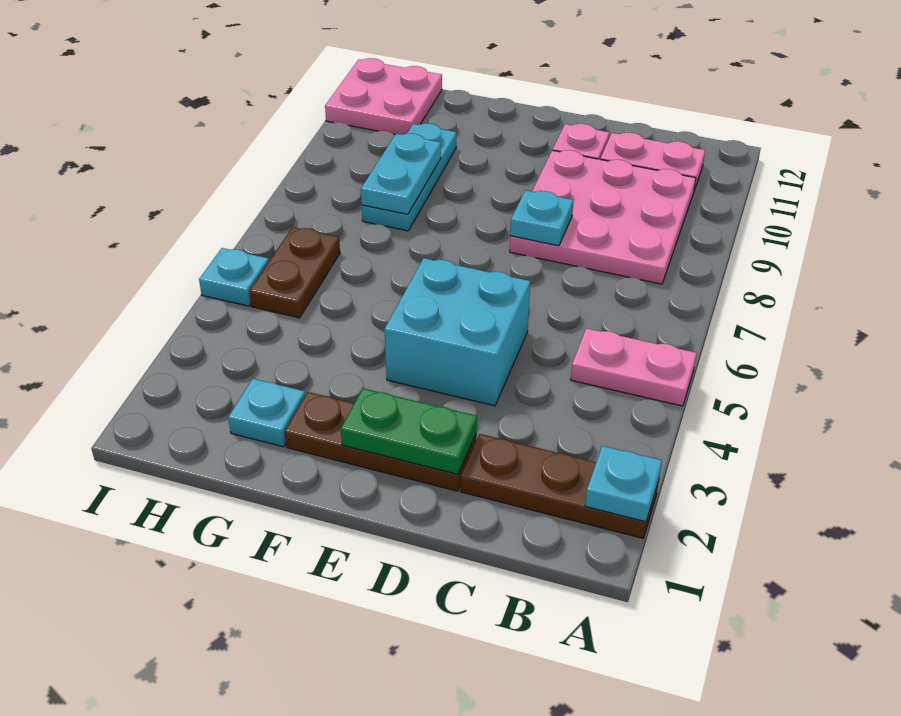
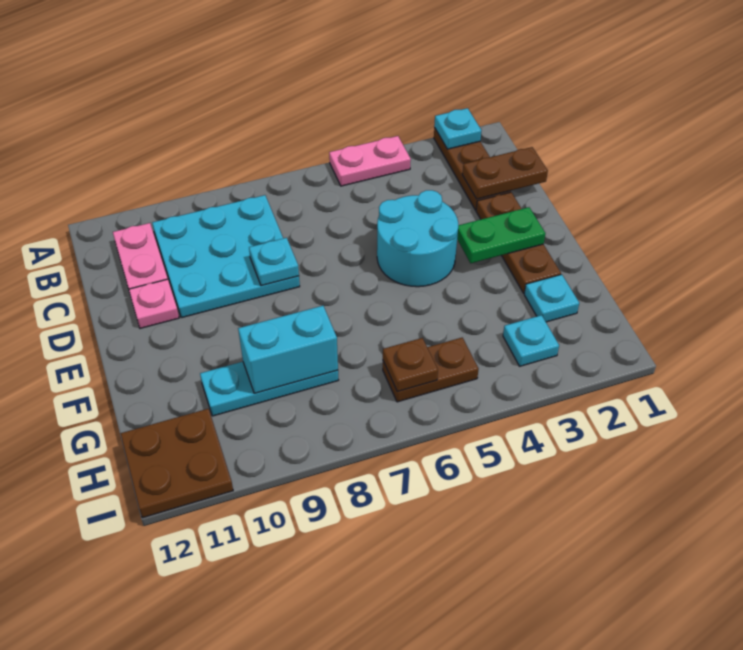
pink plate A5:B5 level 1 -> pink plate A4:A5 level 1
pink plate B8:D10 level 1 -> cyan plate B8:D10 level 1
none -> brown plate C1:C2 level 2
green plate D2:E2 level 2 -> green plate E2:E3 level 2
cyan brick D4:E5 level 1 -> cyan round brick D4:E5 level 1
cyan plate G8:G9 level 2 -> cyan brick G8:G9 level 2
none -> brown plate H6 level 2
pink plate H11:I12 level 1 -> brown plate H11:I12 level 1
cyan plate I5 level 1 -> cyan plate H3 level 1

